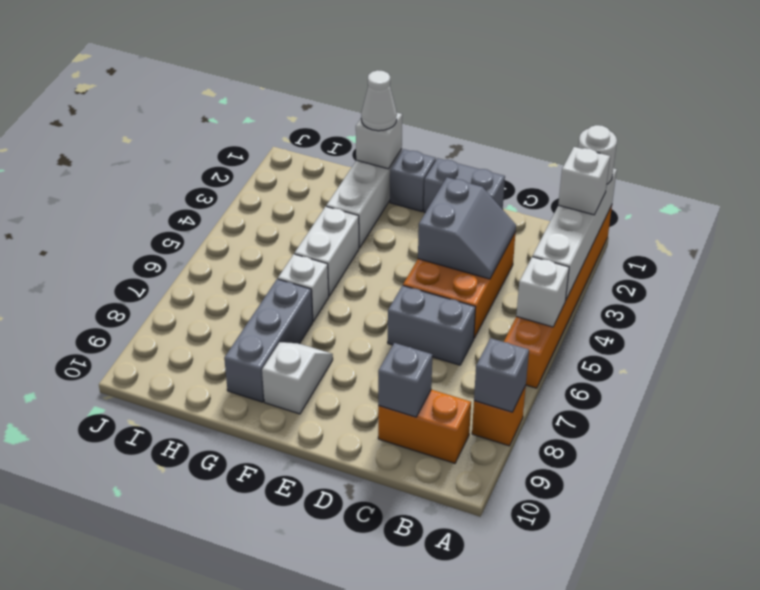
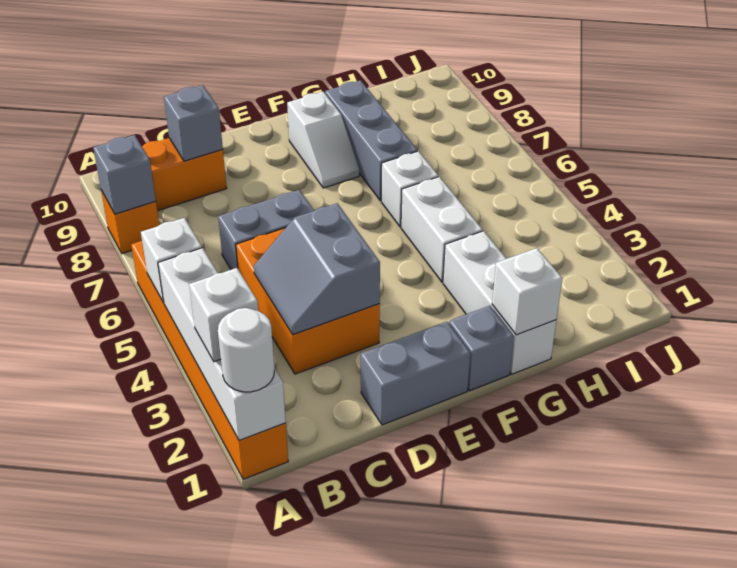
white cone G1 level 3 -> none

